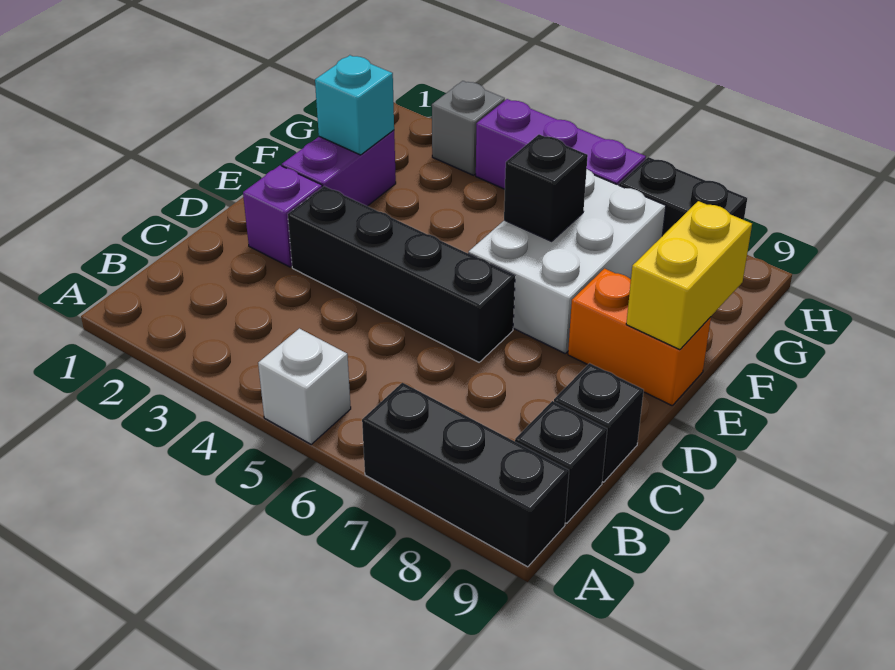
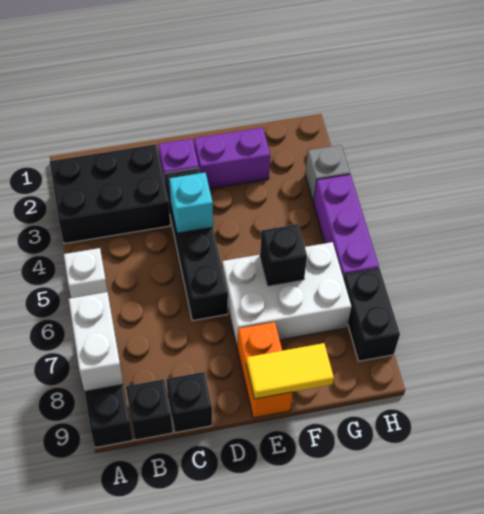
none -> black brick A2:C3 level 1
none -> white brick A7:A8 level 2
yellow brick E9:F9 level 2 -> yellow tile E9:F9 level 2
cyan brick F2 level 2 -> cyan brick D4 level 2

